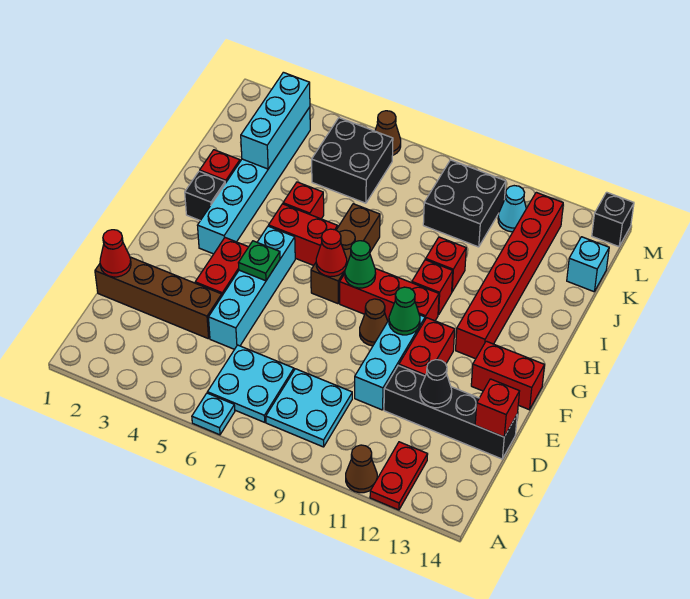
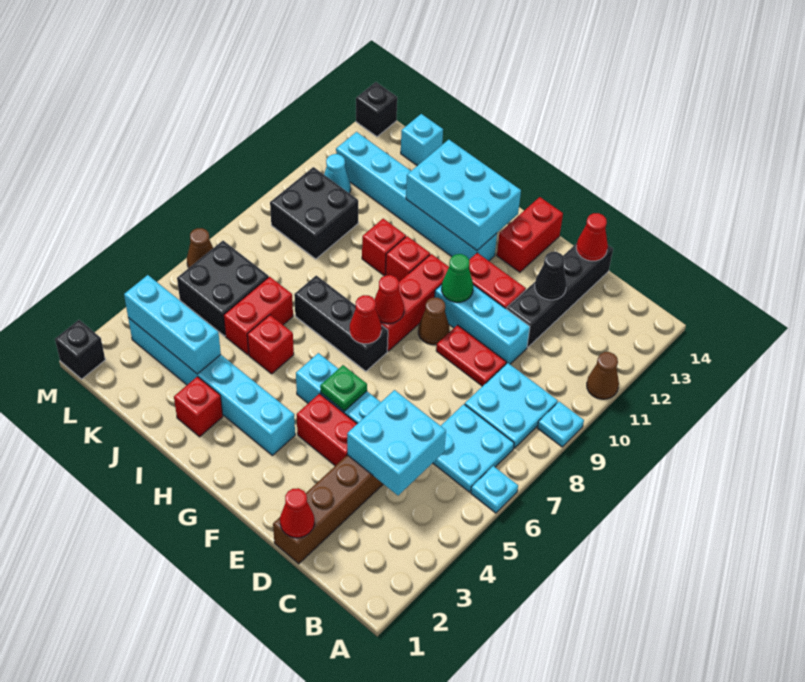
none -> cyan plate A9 level 1
red plate A12:B12 level 1 -> red plate D9:E9 level 1
none -> cyan brick C4:D5 level 2
red brick D14 level 2 -> red cone D14 level 2
brown brick G7:I7 level 1 -> black brick G7:I7 level 1
green cone G8 level 2 -> red cone G8 level 2
red brick G12:L12 level 1 -> cyan brick G12:L12 level 1
none -> cyan brick G12:I13 level 2
black brick H2 level 1 -> black brick M1 level 1
red brick H5:H6 level 1 -> red brick J5:J6 level 1

